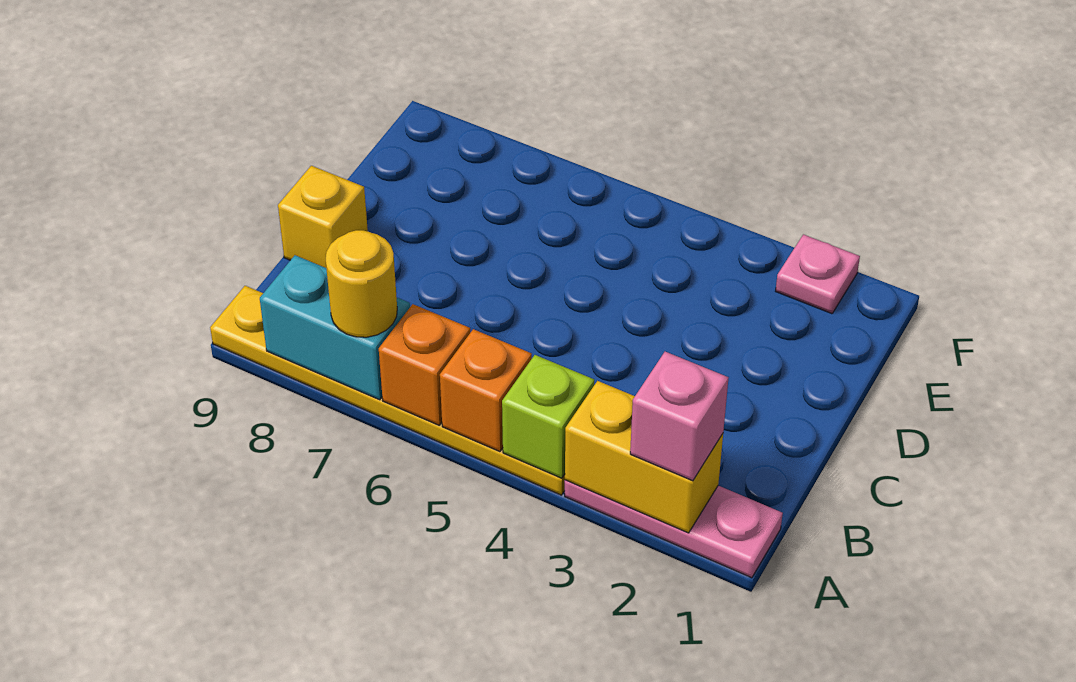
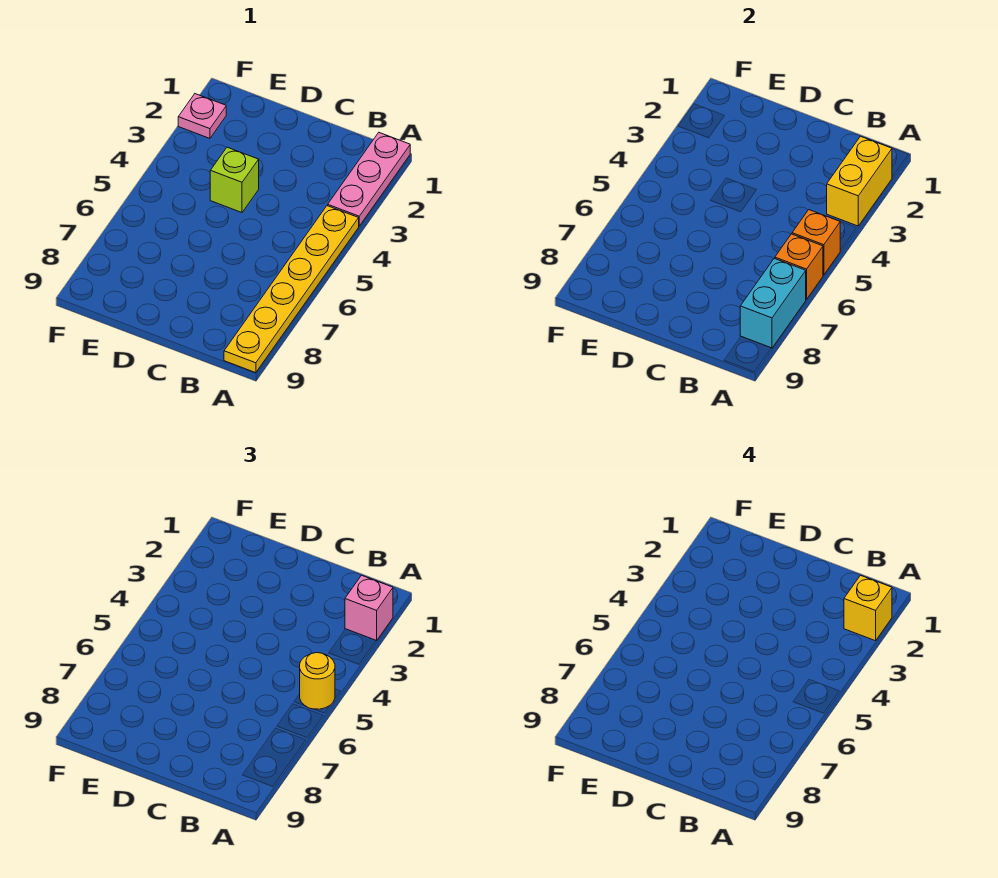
lime brick A4 level 2 -> lime brick D4 level 1
yellow round brick A7 level 3 -> yellow round brick A5 level 3
yellow brick C9 level 1 -> yellow brick A2 level 4

